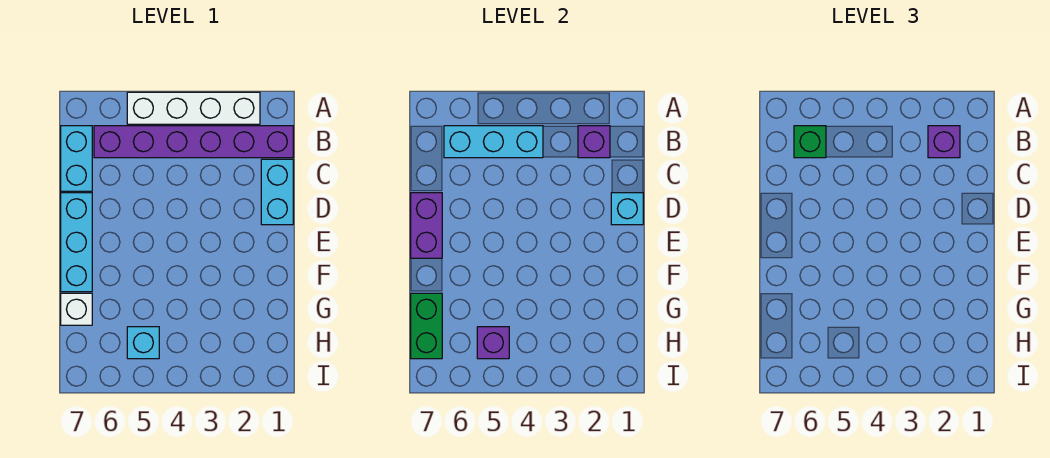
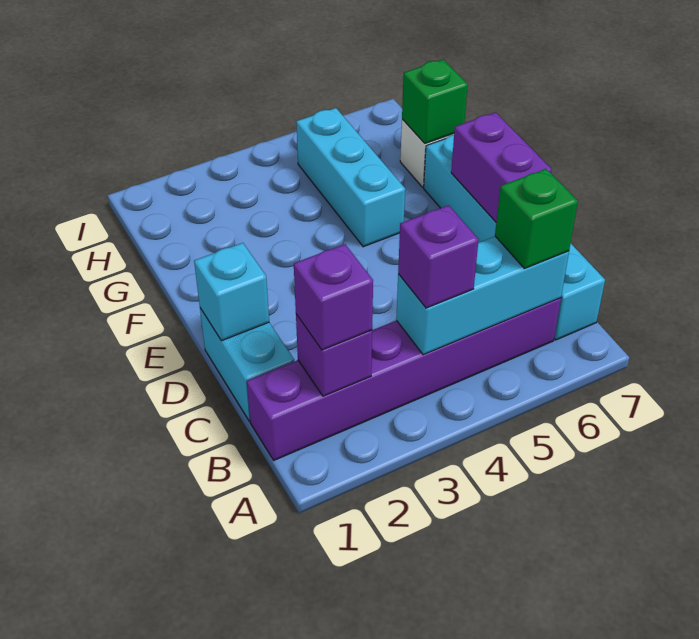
white brick A2:A5 level 1 -> none
green brick G7:H7 level 2 -> green brick G7 level 2
cyan brick H5 level 1 -> cyan brick F5:H5 level 1
purple brick H5 level 2 -> purple brick B4 level 3

